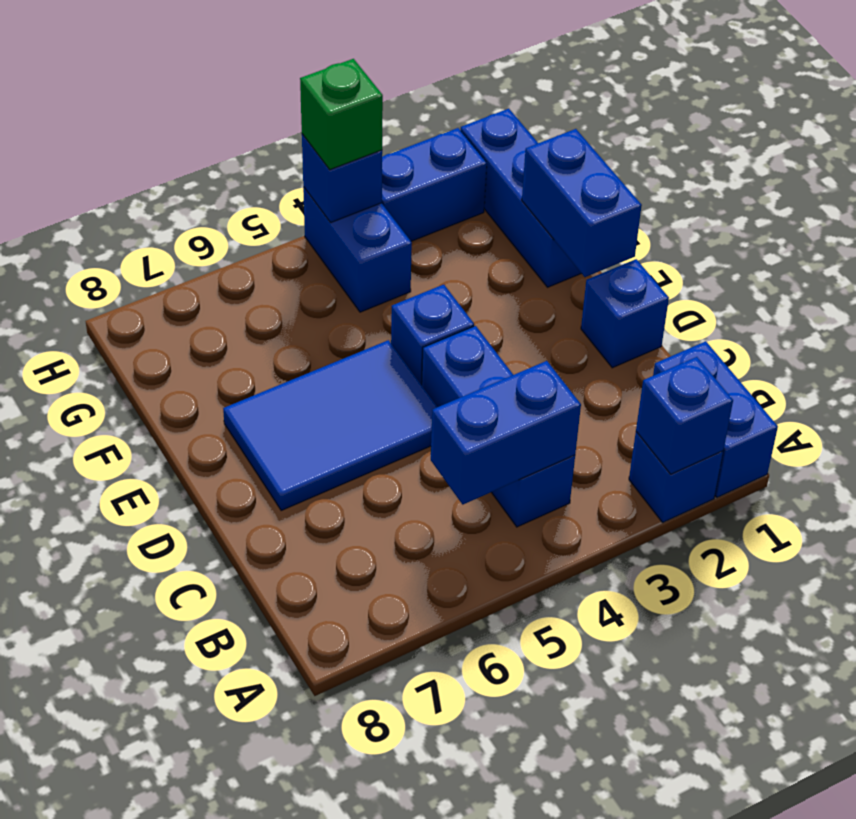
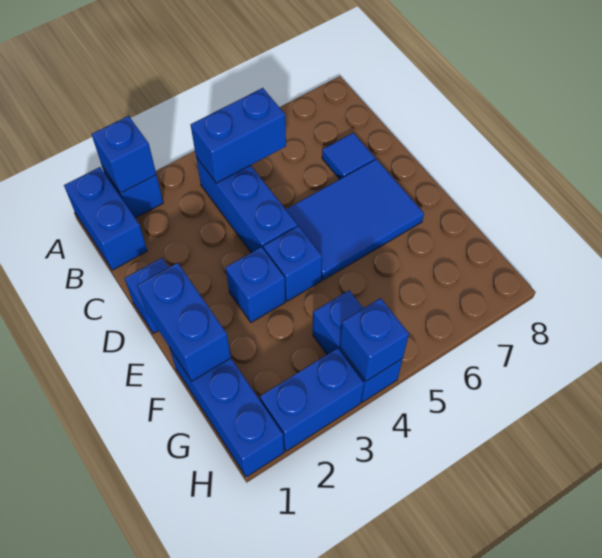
none -> blue tile C7 level 1
none -> blue brick E3 level 1
green brick H4 level 3 -> none

